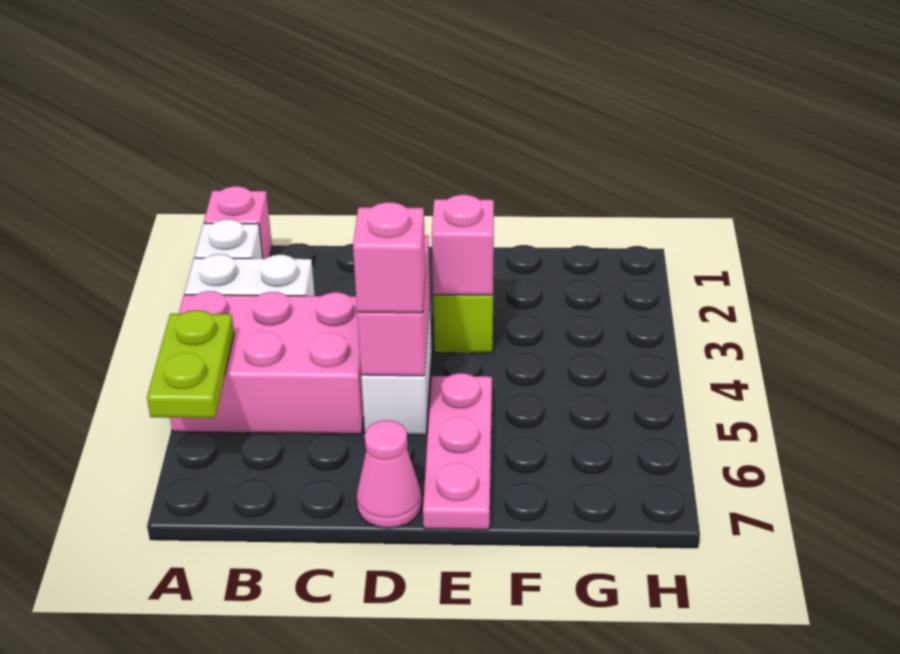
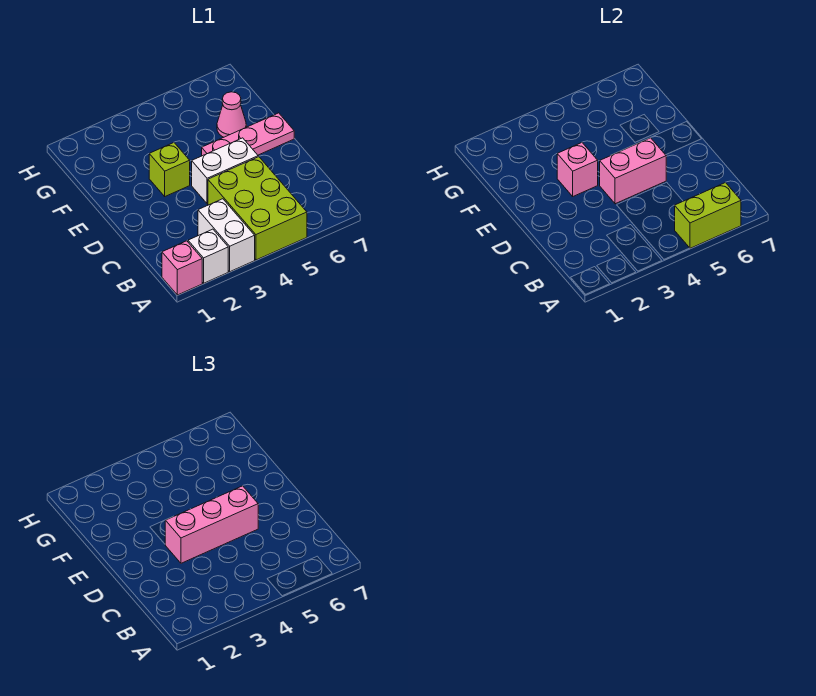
pink brick A4:C5 level 1 -> lime brick A4:C5 level 1
lime plate A5:A6 level 2 -> lime brick A5:A6 level 2
pink brick D5 level 3 -> pink brick D3:D5 level 3
pink cone D7 level 1 -> pink cone F6 level 1

